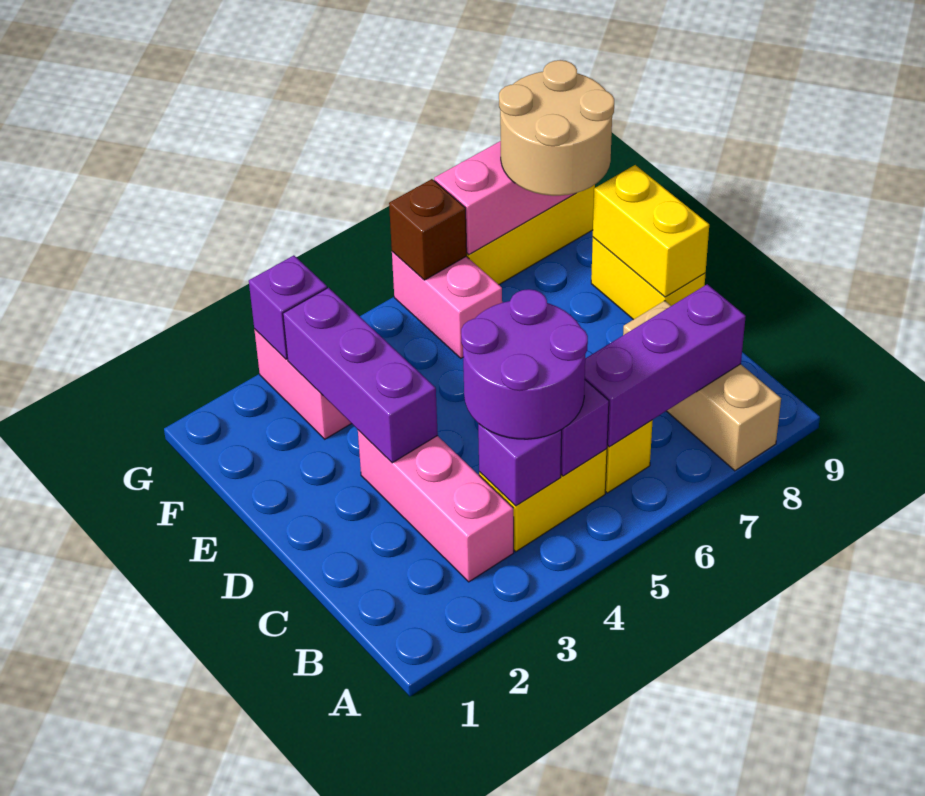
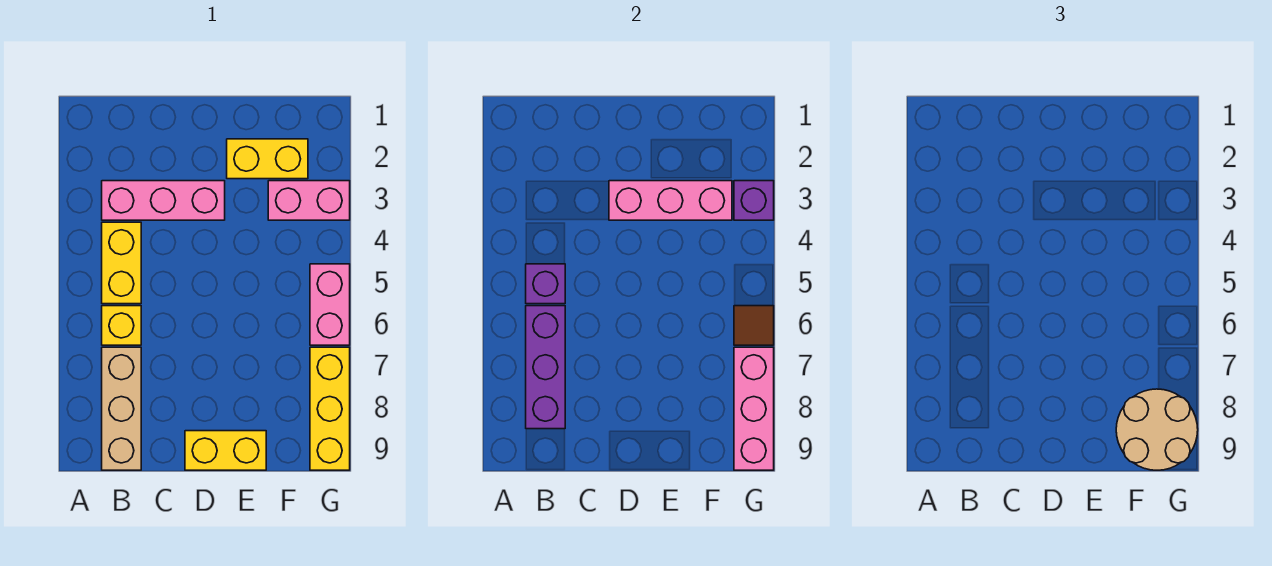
tan brick A8:C8 level 1 -> tan brick B7:B9 level 1
purple brick B4 level 2 -> none
purple round brick B4:C5 level 3 -> none
purple brick D3:F3 level 2 -> pink brick D3:F3 level 2
yellow brick D9:E9 level 2 -> yellow brick E2:F2 level 1
pink brick F6:G6 level 1 -> pink brick G5:G6 level 1
brown brick G6 level 2 -> brown tile G6 level 2

